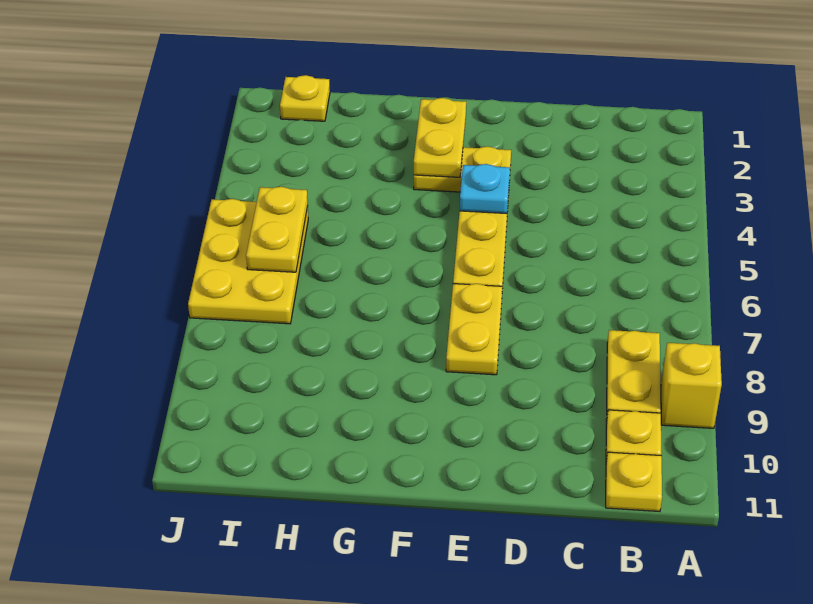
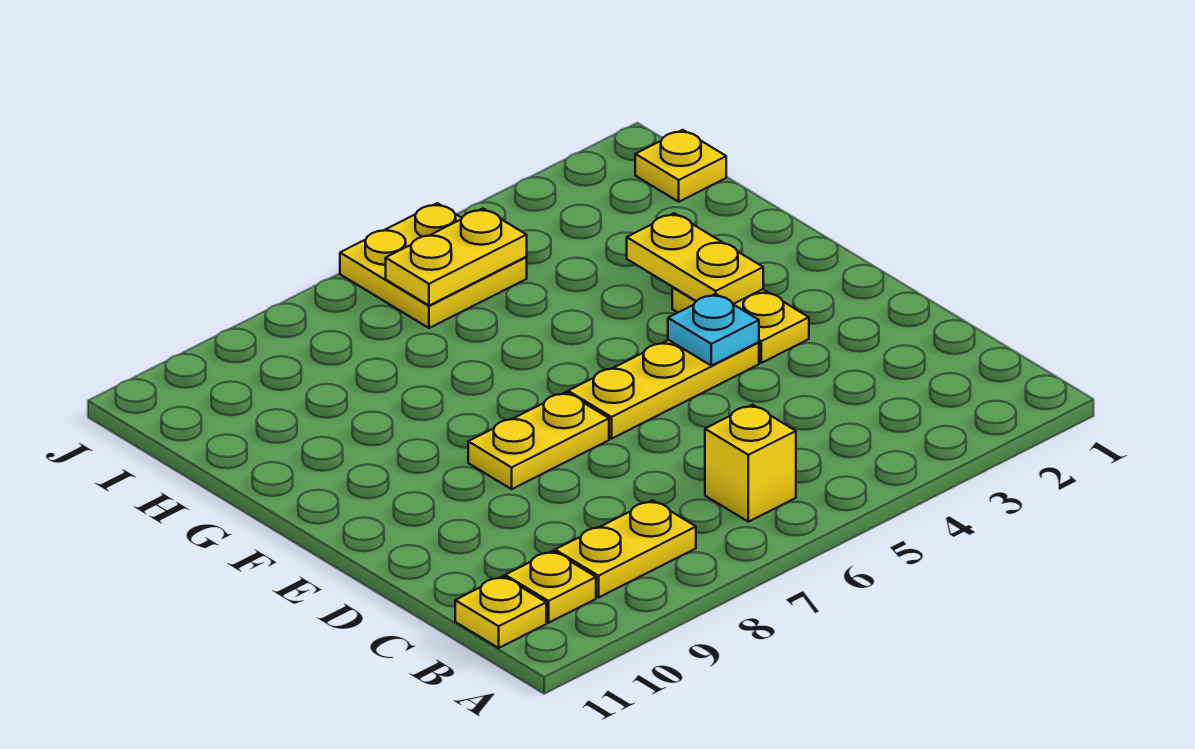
yellow brick A9 level 1 -> yellow brick B6 level 1
yellow plate F2:F3 level 2 -> yellow plate F3:G3 level 2
yellow plate I5:J7 level 1 -> yellow plate I5:J6 level 1

